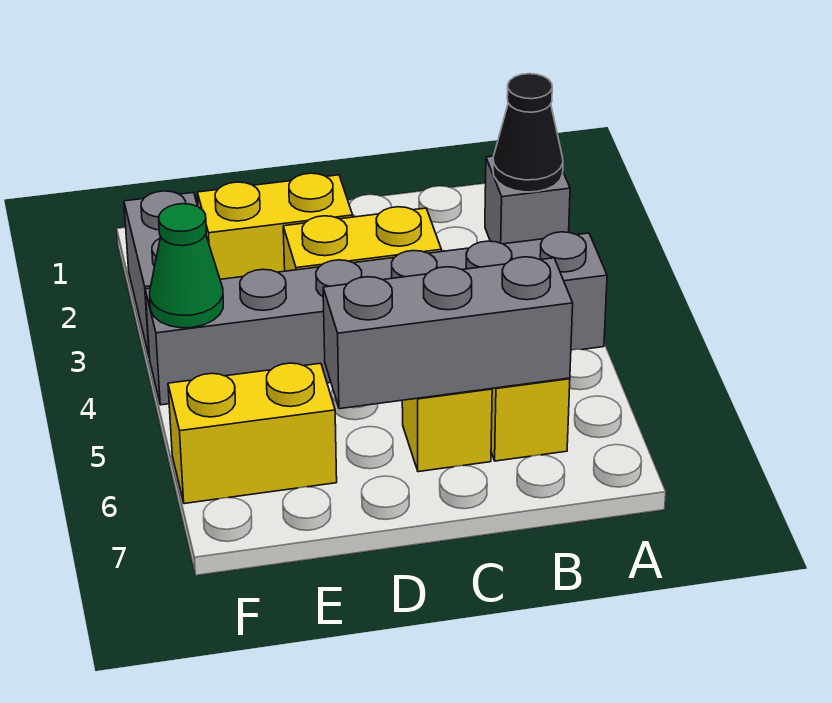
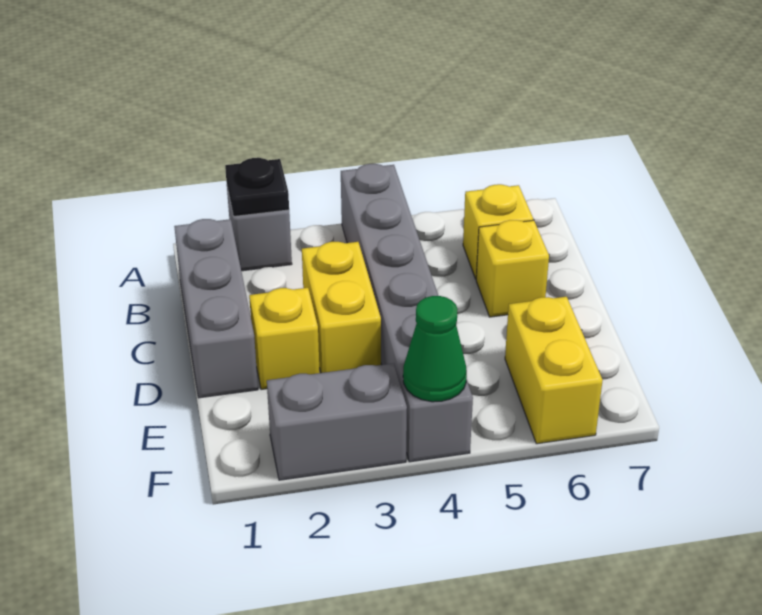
black cone A2 level 2 -> black plate A2 level 2
grey brick B6:D6 level 2 -> grey brick B1:D1 level 1
yellow brick D2:E2 level 1 -> yellow brick D2 level 1

